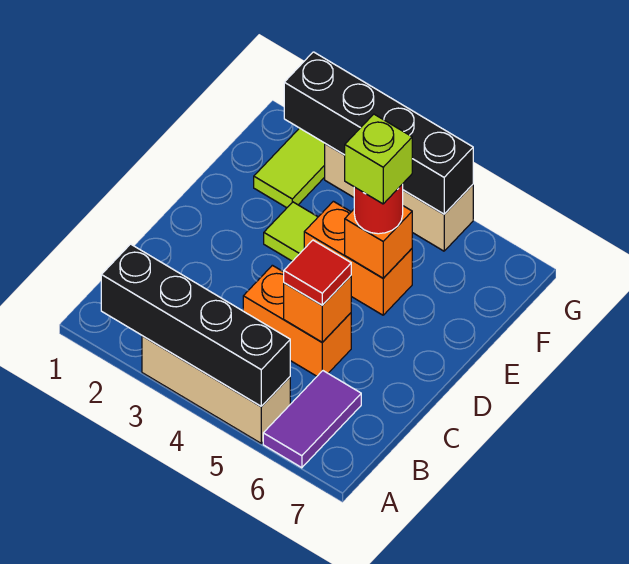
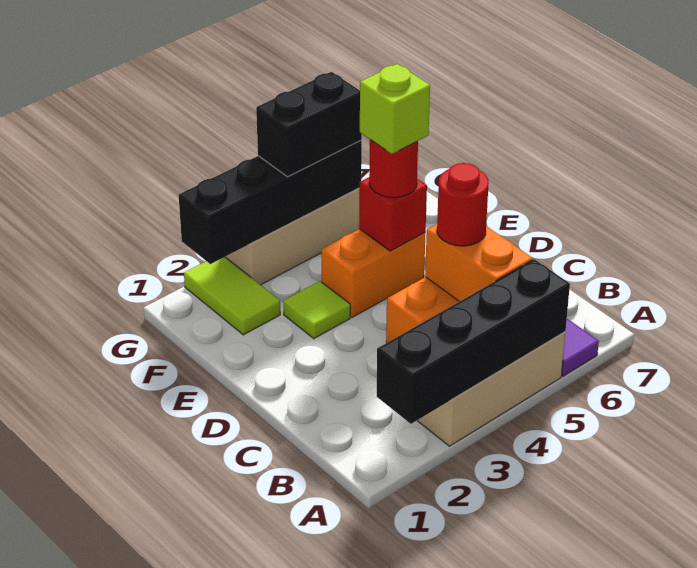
orange brick C5 level 2 -> orange brick B5:C5 level 2
red tile C5 level 3 -> red round brick C5 level 3
orange brick E5 level 2 -> red brick E5 level 2
none -> black brick G4:G5 level 3

